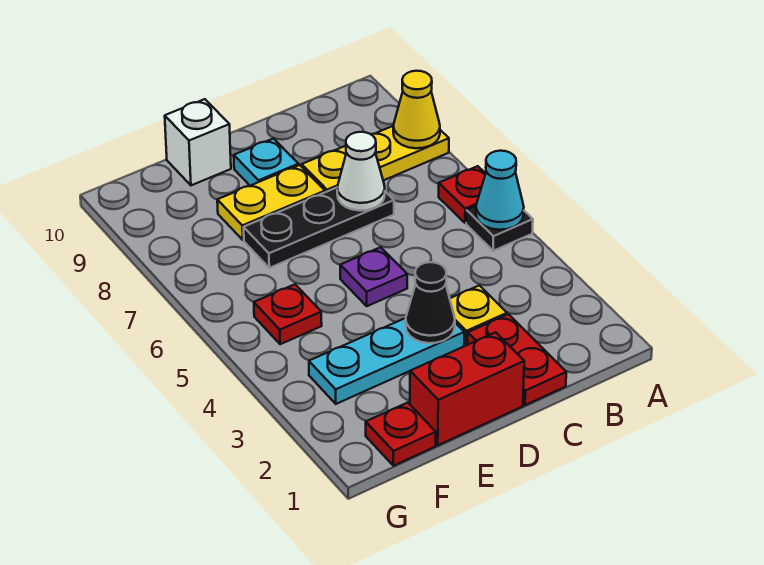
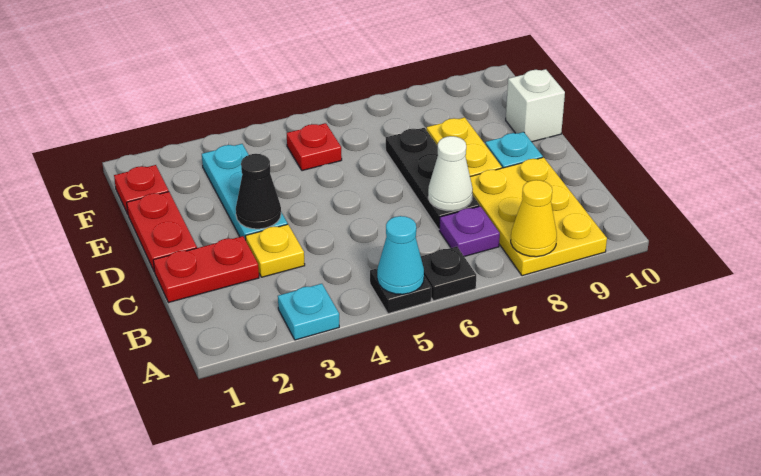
none -> cyan plate A3 level 1
red plate A6 level 1 -> black plate A6 level 1
yellow plate A8:C8 level 1 -> yellow plate A8:C9 level 1
red brick D1:E1 level 1 -> red plate D1:E1 level 1
purple plate D5 level 1 -> purple plate B7 level 1

